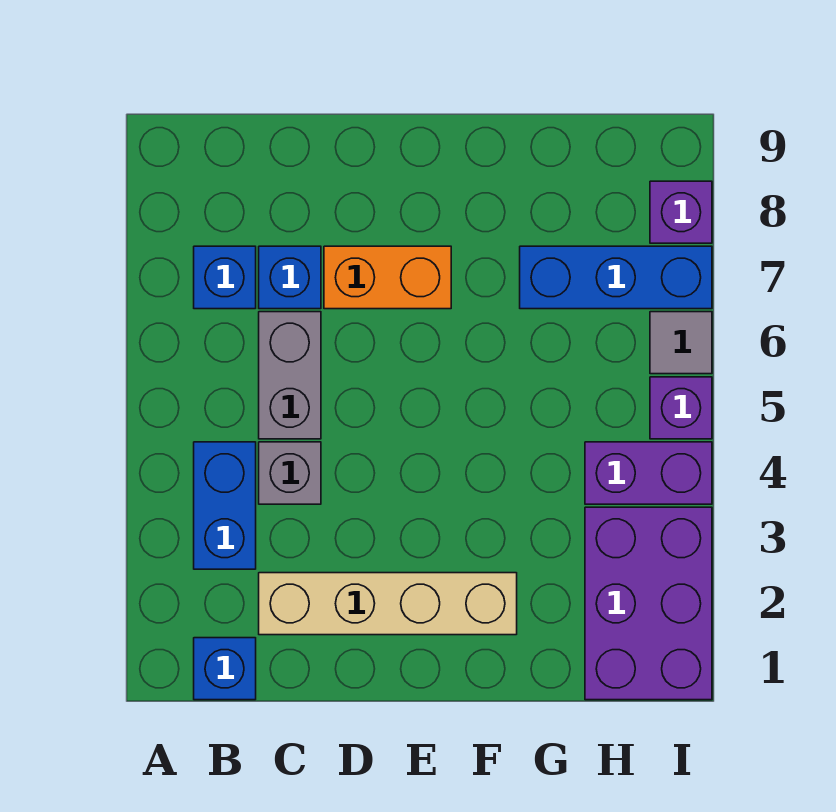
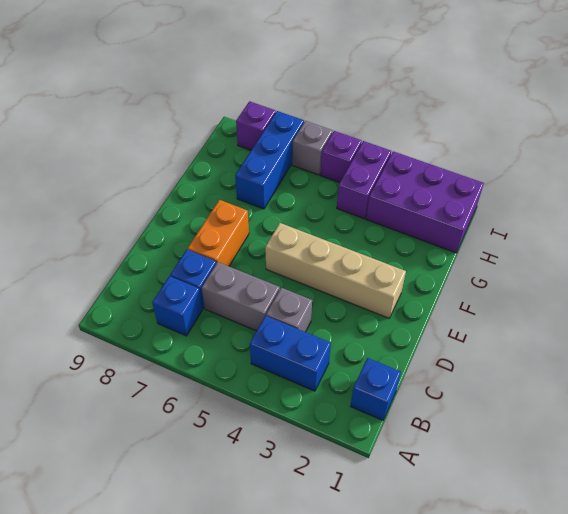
tan brick C2:F2 level 1 -> tan brick E2:E5 level 1
grey tile I6 level 1 -> grey brick I6 level 1

